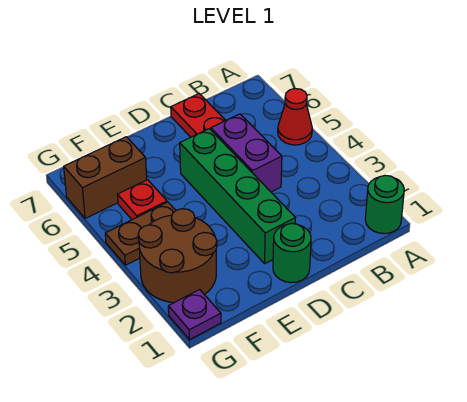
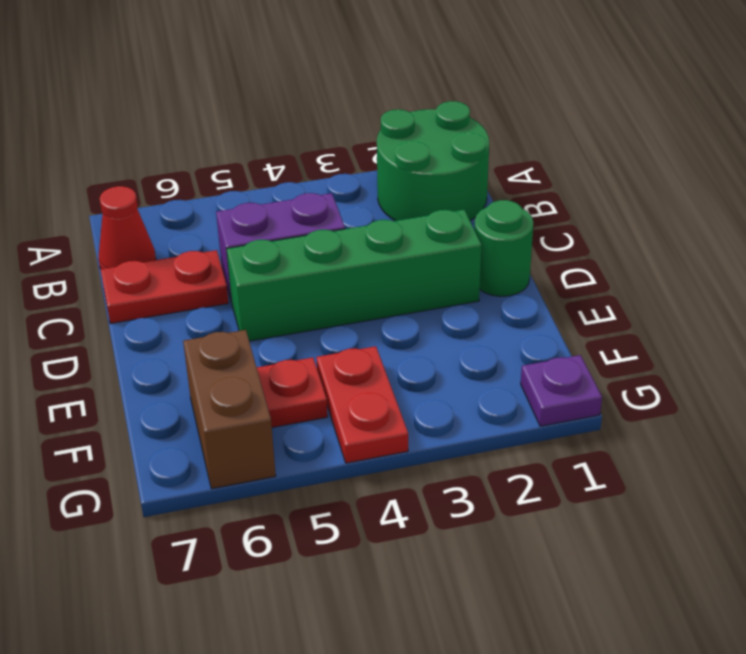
green round brick A1 level 1 -> green round brick A1:B2 level 1
red cone A5 level 1 -> red cone B7 level 1
brown round brick F2:G3 level 1 -> none
brown plate F4:G4 level 1 -> red plate F4:G4 level 1

